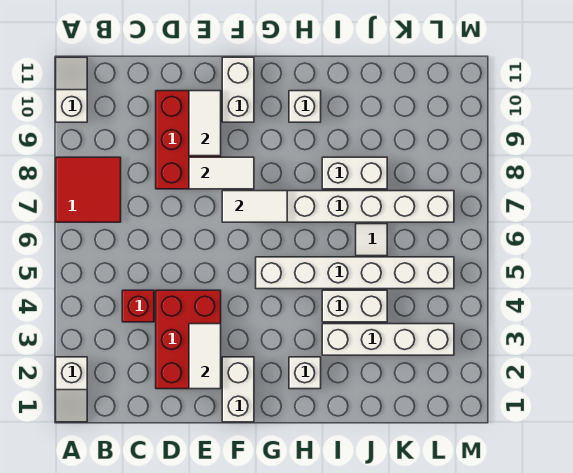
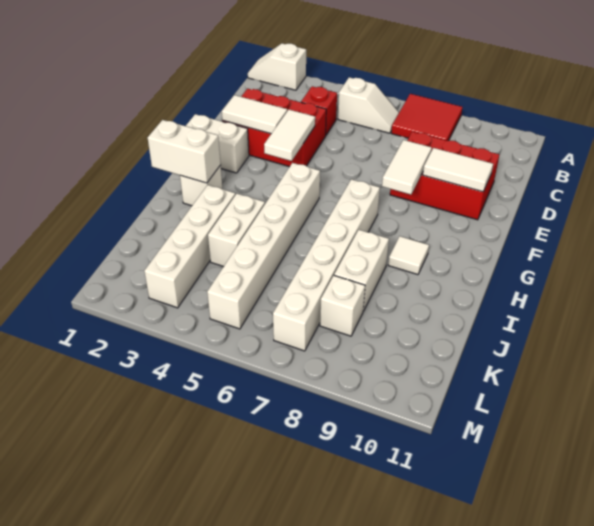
white slope A10:A11 level 1 top 10 -> white slope B5:B6 level 1 top 5
white tile F7:G7 level 2 -> white tile E4:F4 level 2
white brick F10:F11 level 1 -> white brick H1:H2 level 2
white brick H10 level 1 -> white brick K8 level 1
white tile J6 level 1 -> white tile H9 level 1

